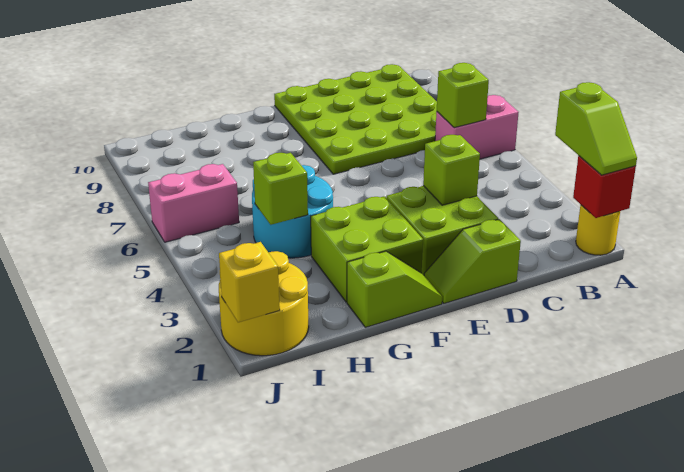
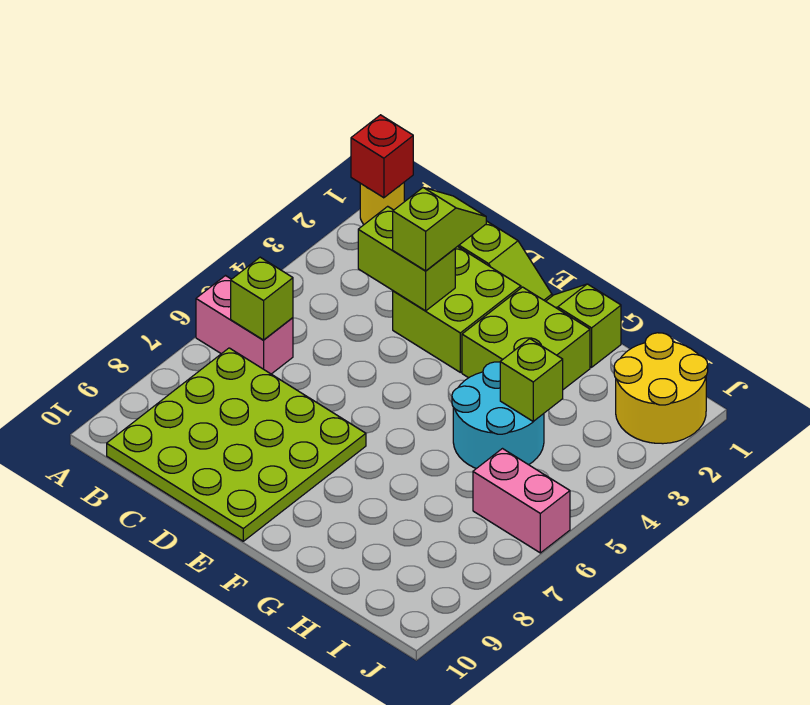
lime slope A1:A2 level 3 top 2 -> lime slope D2:D3 level 3 top 3
lime brick D3 level 2 -> lime brick C3:D3 level 2
yellow brick J1 level 2 -> none

